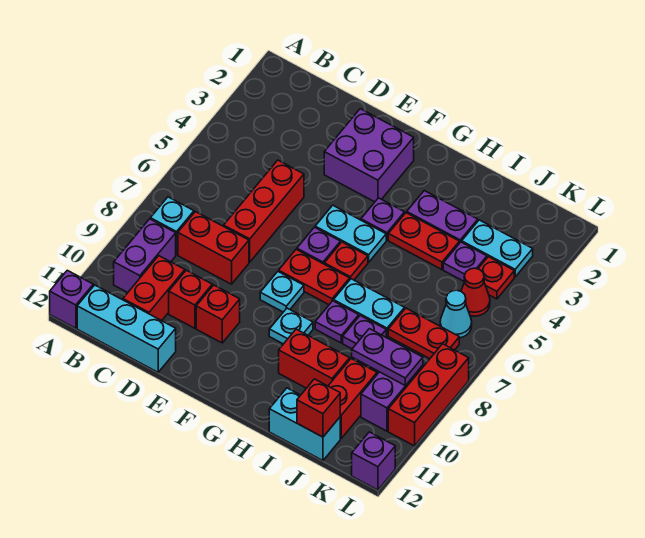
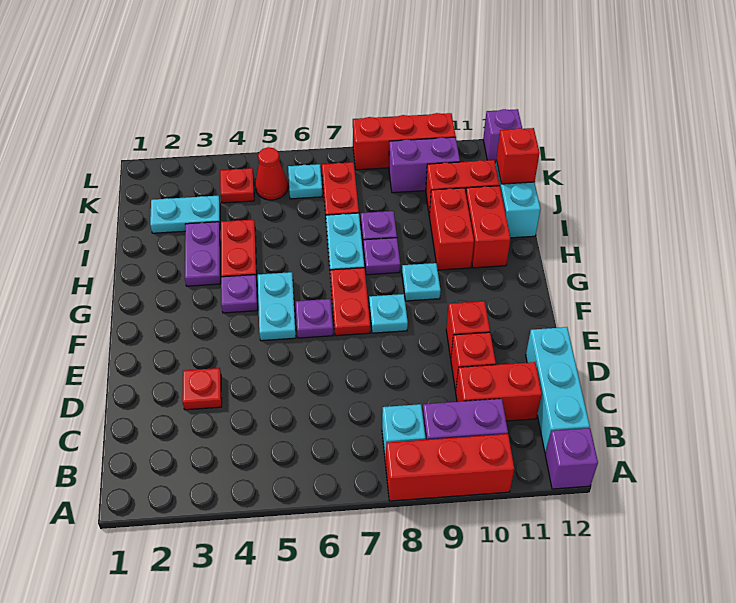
red brick C8:D8 level 1 -> red brick H11:I11 level 1
red brick D5:D7 level 1 -> red brick A8:A10 level 1
purple brick E2:F3 level 1 -> none
red plate G6 level 1 -> red plate D3 level 1
cyan plate J3:K3 level 1 -> cyan plate J2:J3 level 1
purple plate J4 level 1 -> none
purple plate J9:K9 level 2 -> none
cyan cone K6 level 1 -> cyan plate K6 level 1

